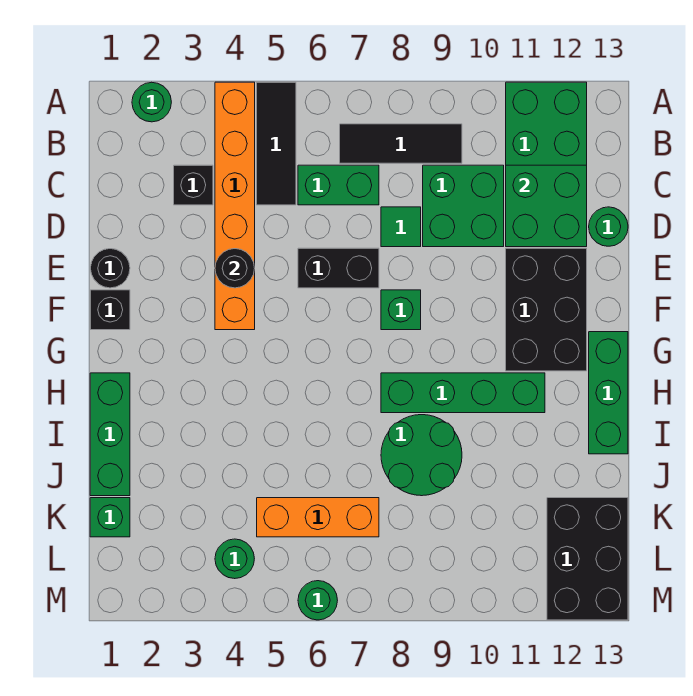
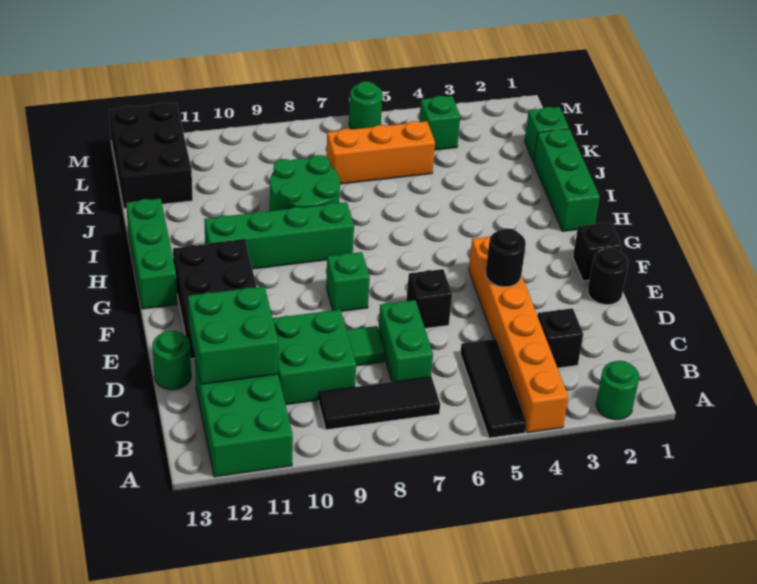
green brick C6:C7 level 1 -> green brick C7:D7 level 1
black brick E6:E7 level 1 -> black brick E6 level 1
green round brick L4 level 1 -> green brick L4 level 1

